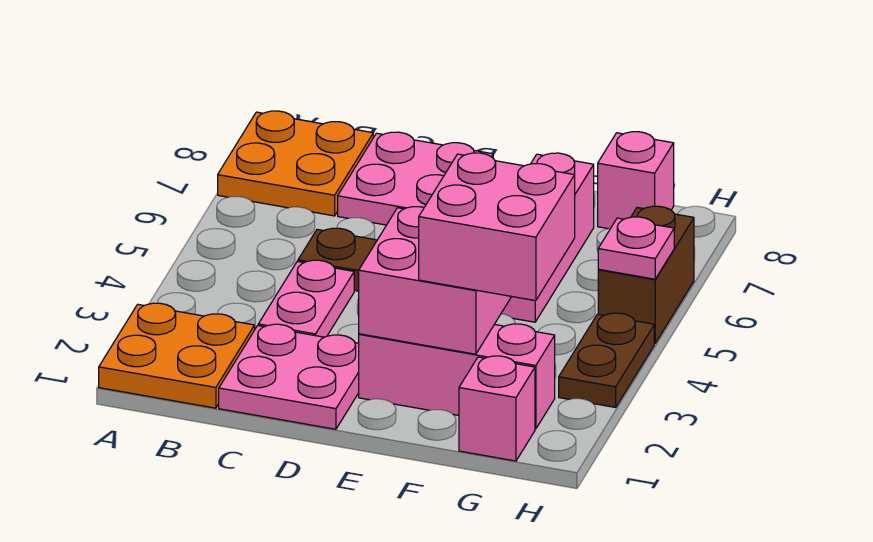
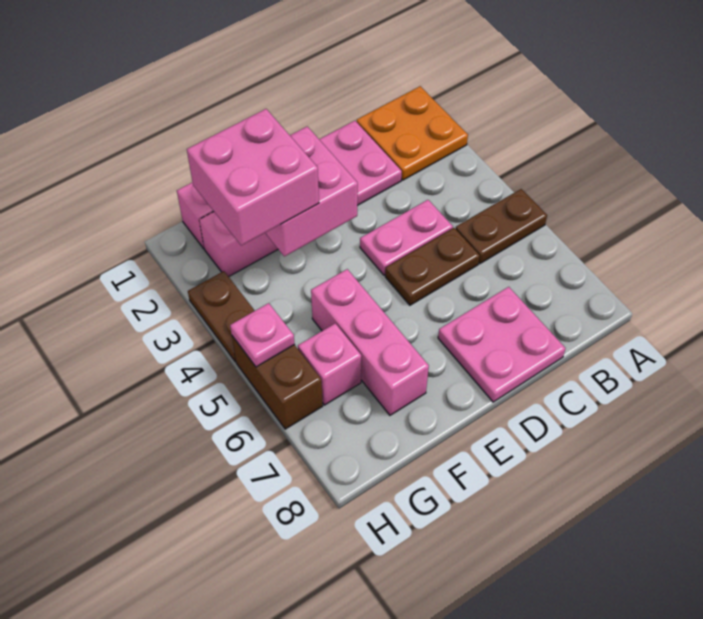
none -> brown plate A5:B5 level 1
orange plate A7:B8 level 1 -> none
pink plate C3:C4 level 1 -> pink plate C4:D4 level 1
pink brick G8 level 1 -> pink brick G6 level 1

